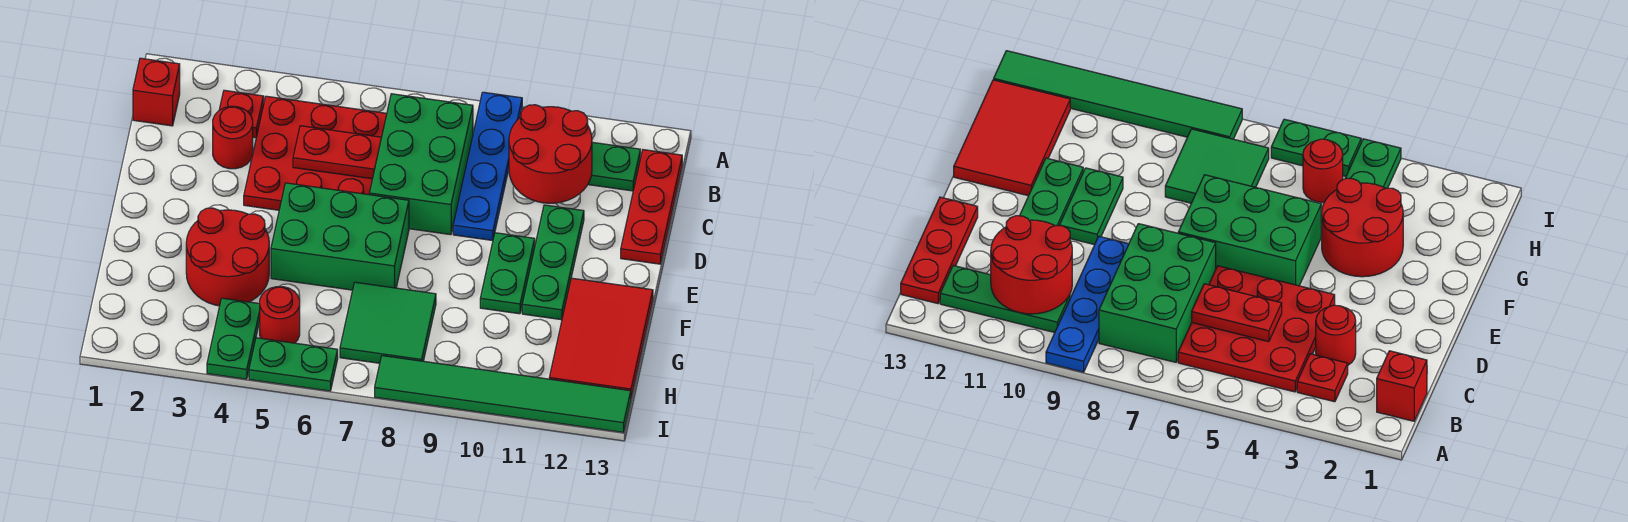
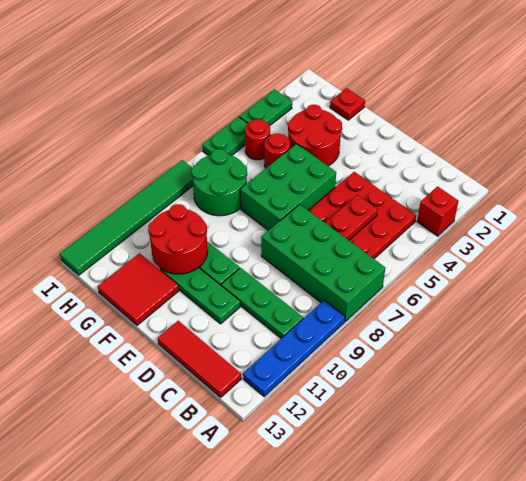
blue plate A9:D9 level 1 -> blue plate A9:A12 level 1
red brick B1 level 1 -> red brick A3 level 1
red plate B3 level 1 -> red plate G1 level 1
green brick B7:D8 level 1 -> green brick A7:D8 level 1
green plate B10:B12 level 1 -> green plate B10:D10 level 1
red round brick B10:C11 level 2 -> red round brick F10:G11 level 2
red plate B13:D13 level 1 -> red tile B13:D13 level 1
red round brick C3 level 1 -> red round brick G5 level 1
red tile F12:H13 level 1 -> red tile F12:G13 level 1
green tile G7:H8 level 1 -> green round brick G7:H8 level 1
green plate H4:I4 level 1 -> green plate I3:I4 level 1

